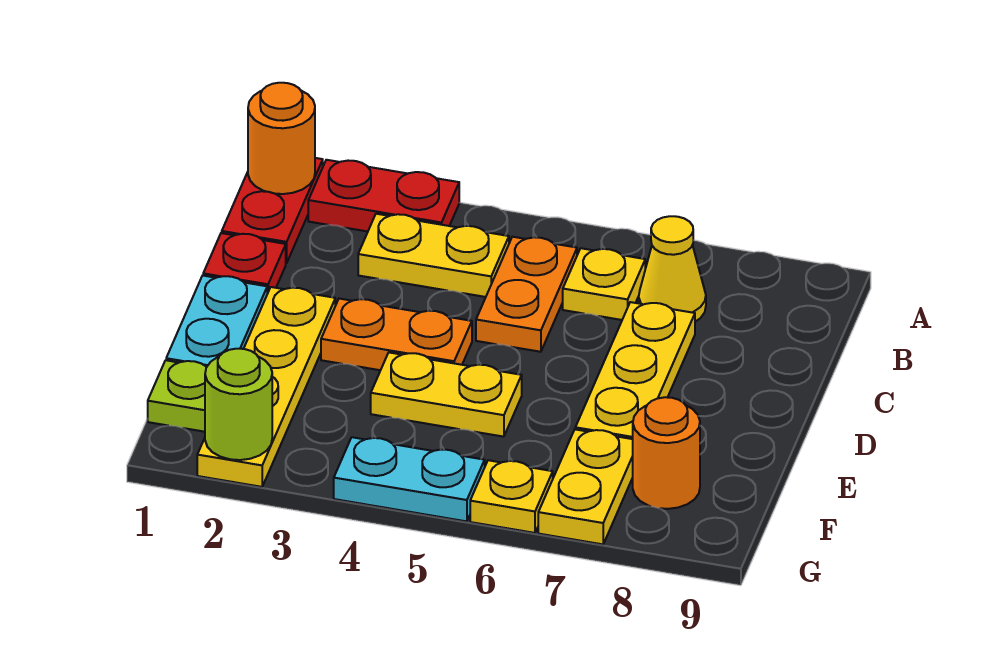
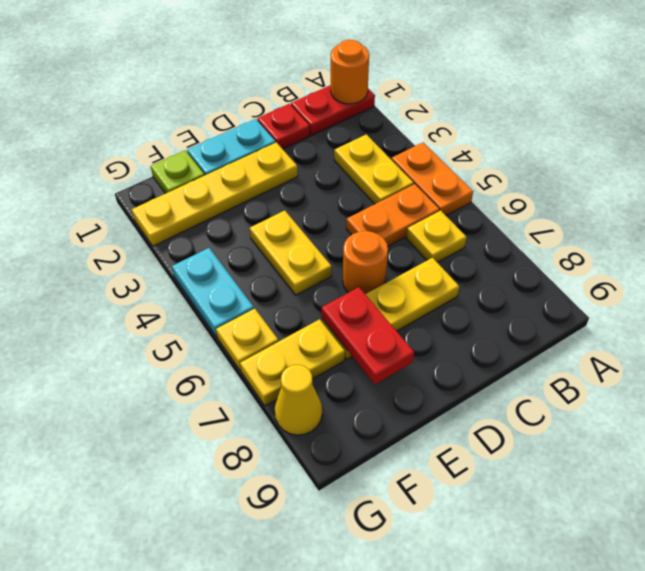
red plate A2:A3 level 1 -> red plate E7:E8 level 2
yellow cone B7 level 1 -> yellow cone G8 level 1
orange plate D3:D4 level 1 -> orange plate A4:A5 level 1
orange round brick F8 level 1 -> orange round brick D6 level 1
lime round brick G2 level 2 -> none

